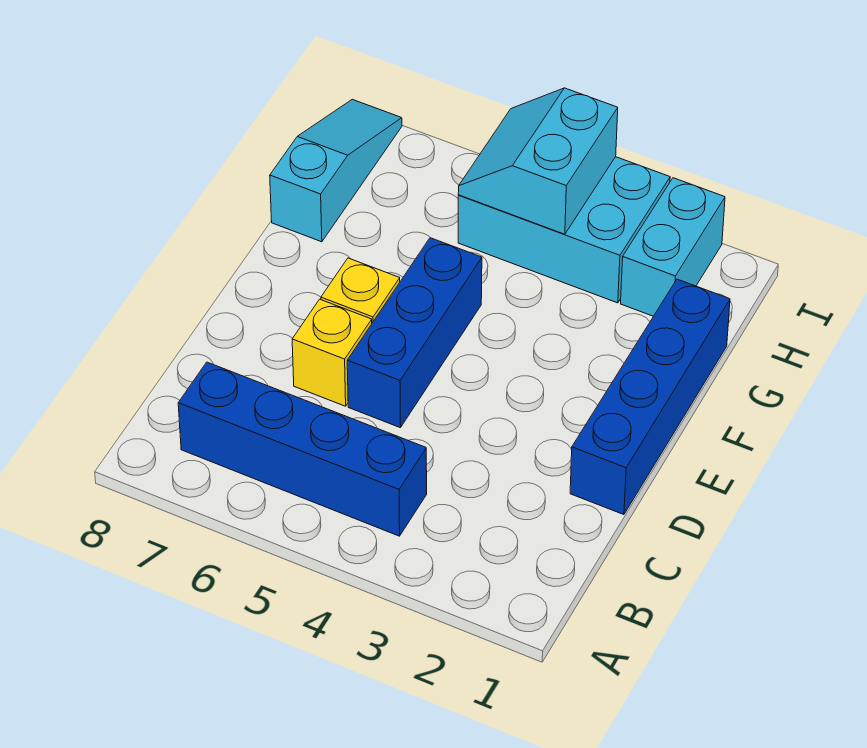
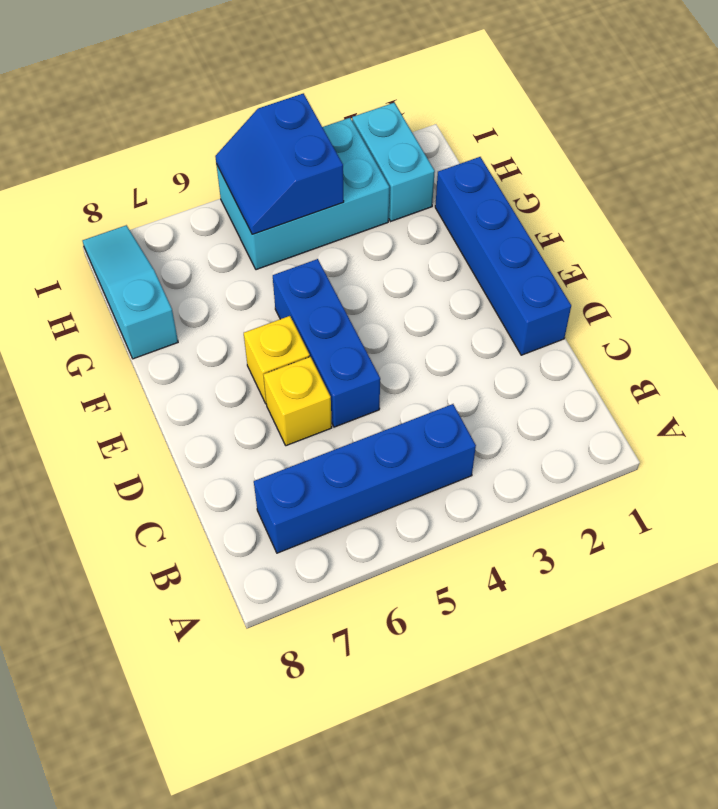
cyan slope H4:I5 level 2 top 4 -> blue slope H4:I5 level 2 top 4

